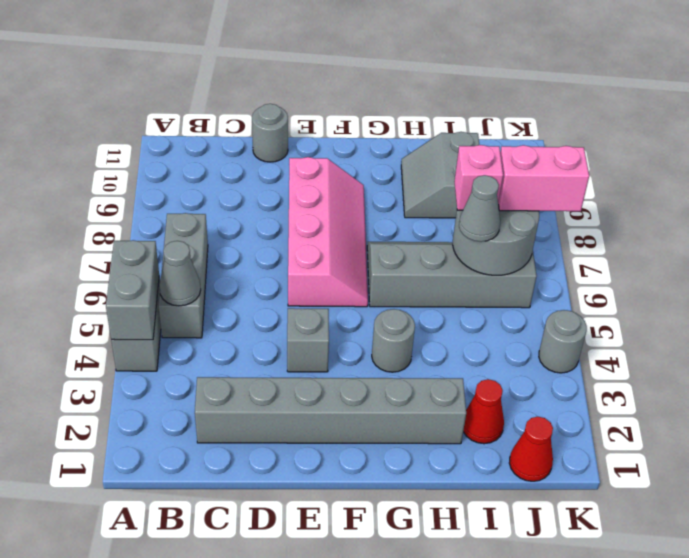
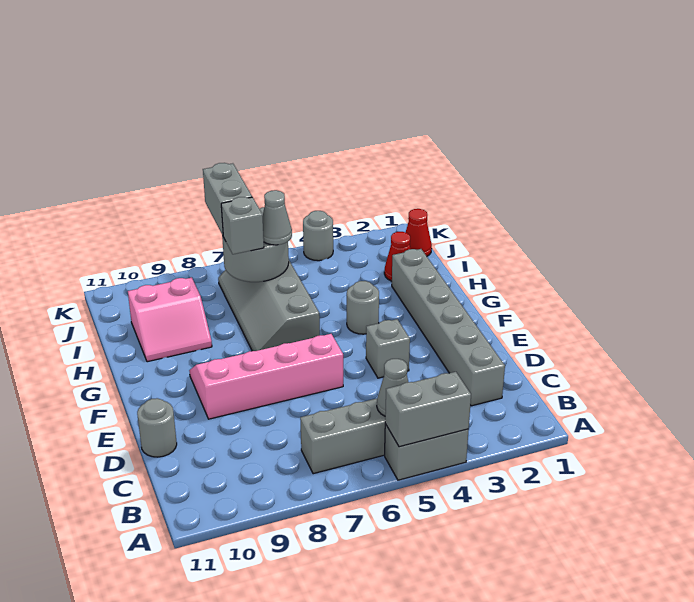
grey slope H9:I10 level 1 top I -> pink slope H9:I10 level 1 top I
pink brick I7 level 3 -> grey brick I7 level 3
pink brick J7:K7 level 3 -> grey brick J7:K7 level 3

